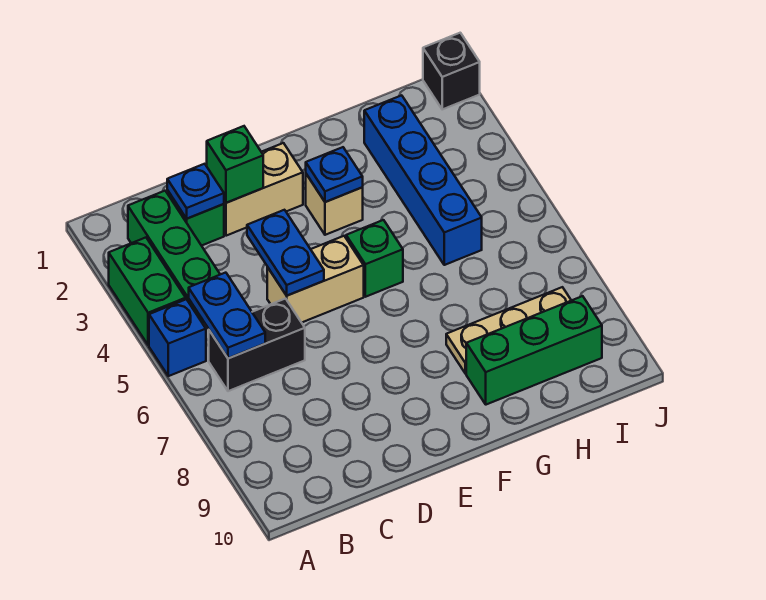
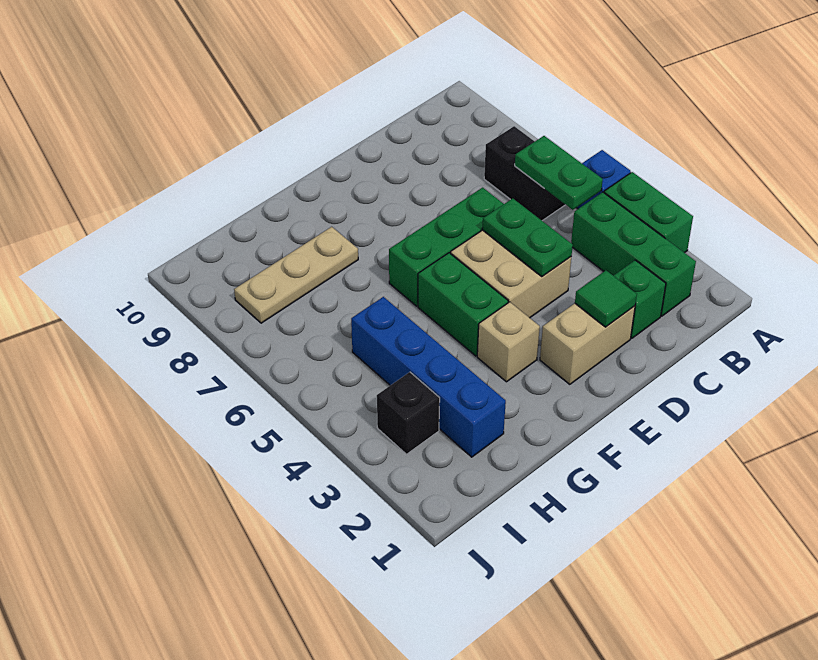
blue plate B5:B6 level 2 -> green plate B5:B6 level 2
black brick B6:C6 level 1 -> black brick B6:B7 level 1
blue plate C2 level 2 -> none
green brick D2 level 2 -> green tile D2 level 2
blue plate D4:D5 level 2 -> green plate D4:D5 level 2
tan brick D5:E5 level 1 -> tan brick D4:E5 level 1
blue plate F3 level 2 -> none
green brick F5 level 1 -> green brick F4:F5 level 1
green brick G9:I9 level 1 -> green brick D6:F6 level 1
black brick J1 level 1 -> black brick I3 level 1

